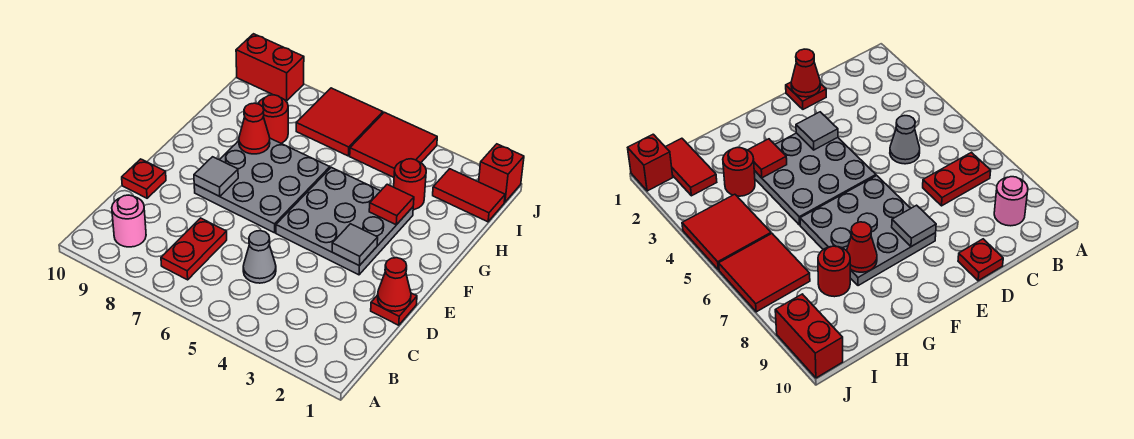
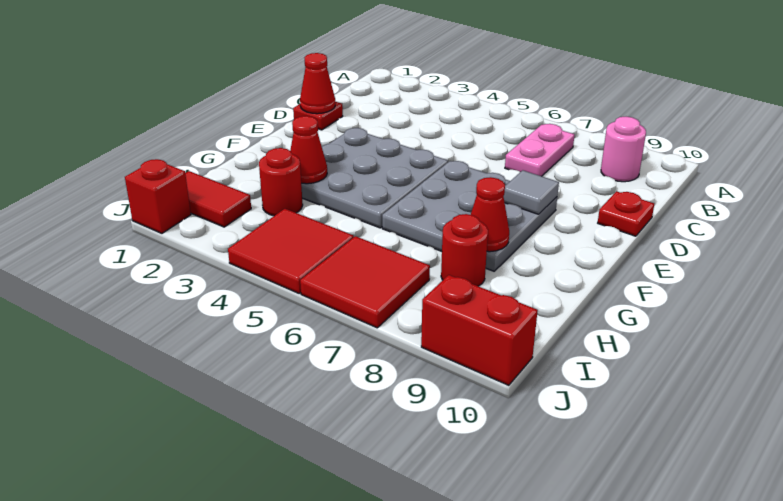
red plate B7:C7 level 1 -> pink plate B7:C7 level 1
grey cone C5 level 1 -> none
grey tile E3 level 2 -> none
red tile G3 level 2 -> red cone G3 level 2

